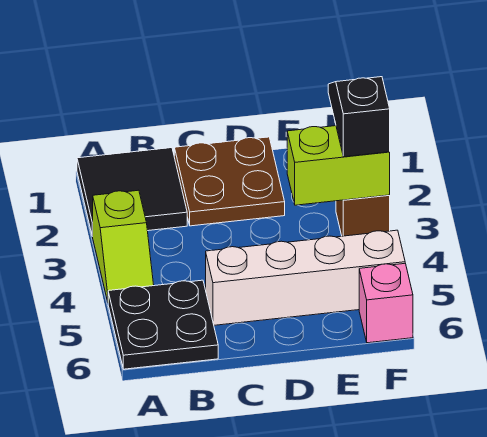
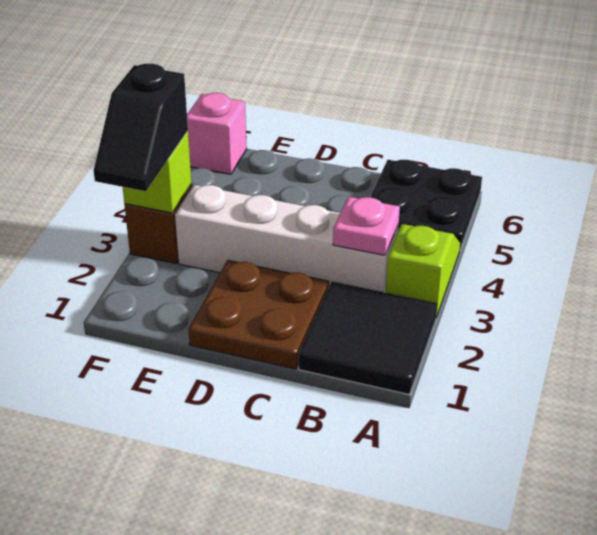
none -> pink plate B3 level 2
white brick C5:F5 level 1 -> white brick B3:E3 level 1
lime brick E3:F3 level 2 -> lime brick F3 level 2

